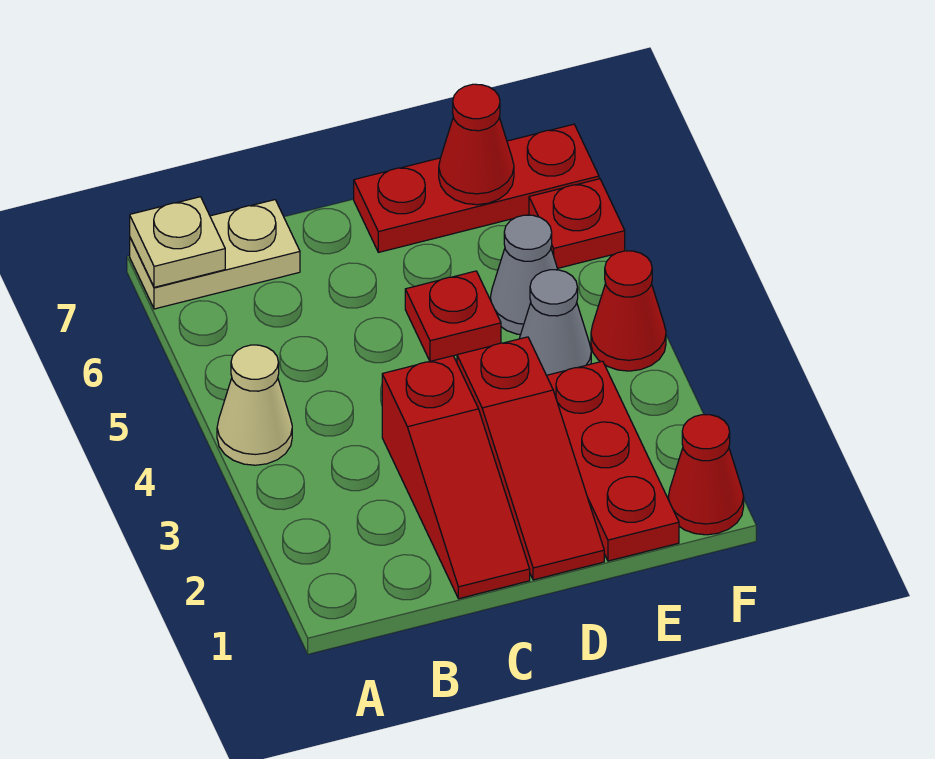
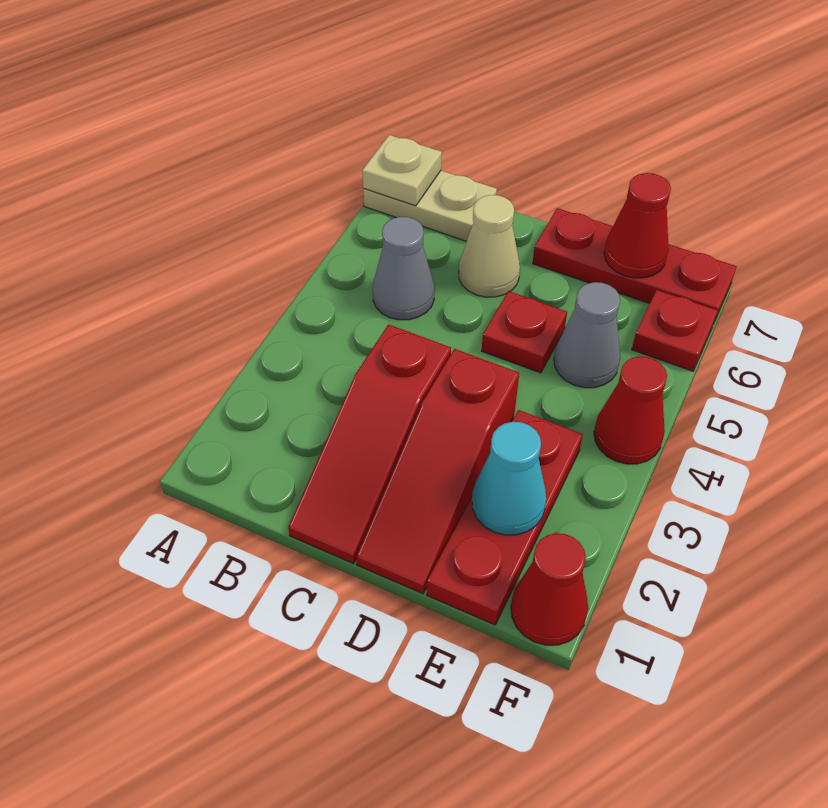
tan cone A4 level 1 -> tan cone C6 level 1
none -> cyan cone E2 level 2
grey cone E4 level 1 -> grey cone B5 level 1

